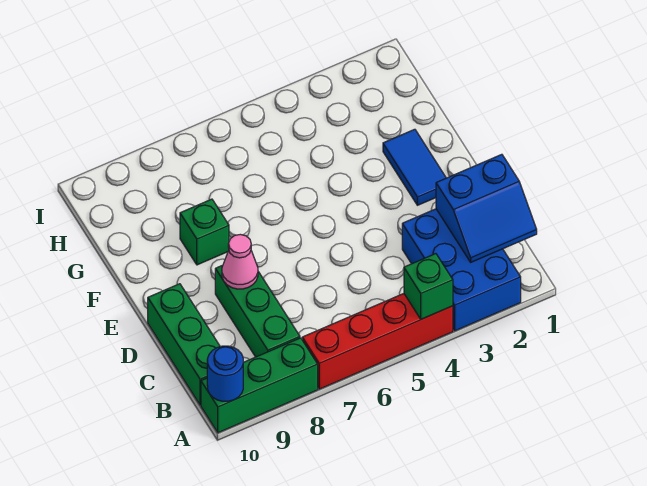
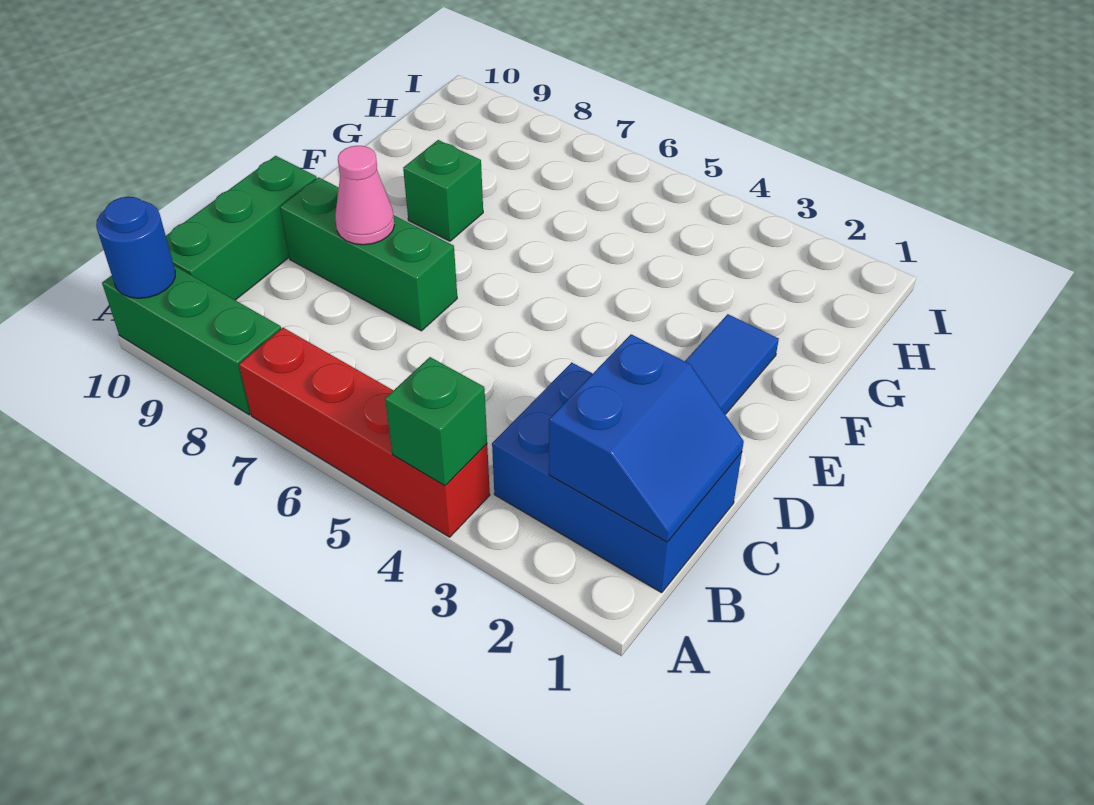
blue brick A2:C3 level 1 -> blue brick B1:C3 level 1
blue slope B1:C2 level 2 top C -> blue slope B1:C2 level 2 top 2
green brick B8:D8 level 1 -> green brick D7:D9 level 1

